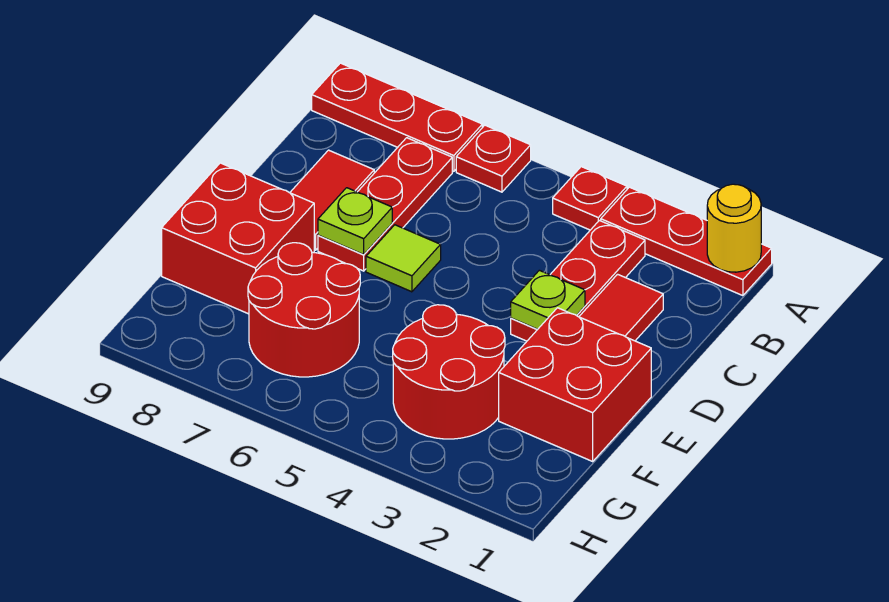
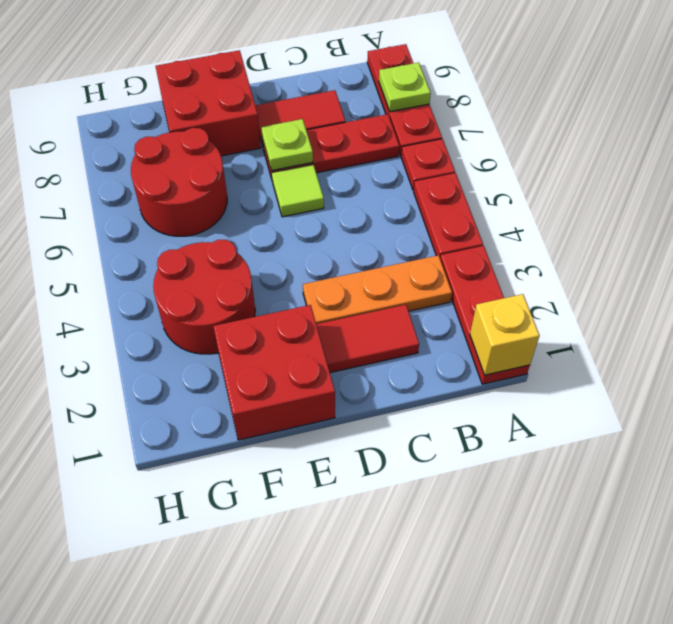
yellow round brick A1 level 2 -> yellow brick A1 level 2
red plate A4 level 1 -> red plate A4:A5 level 1
red plate B3:D3 level 1 -> orange plate B3:D3 level 1
lime plate D3 level 2 -> lime plate A8 level 2

